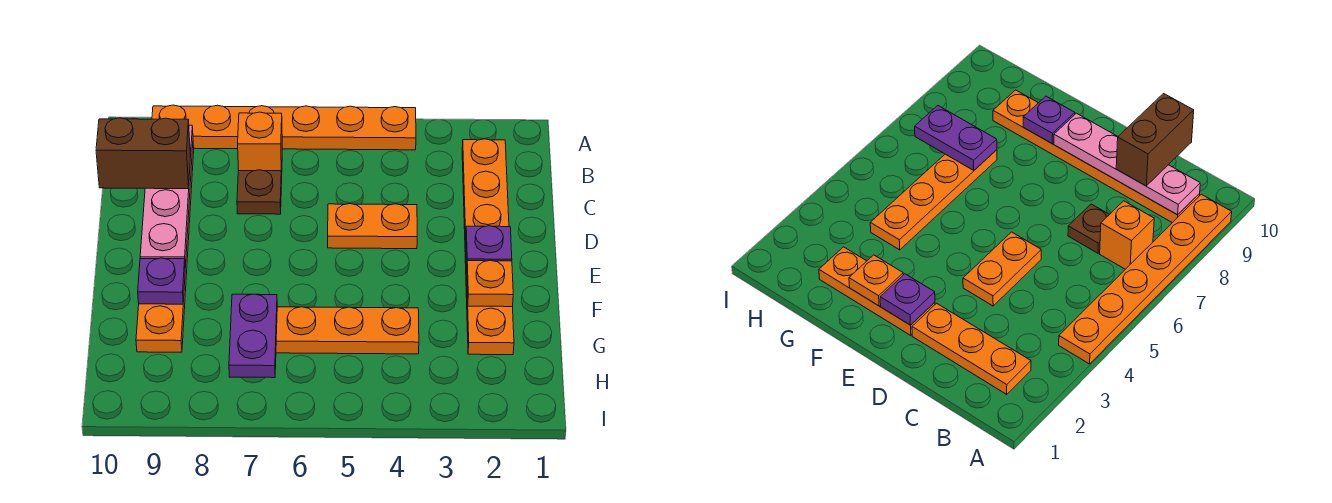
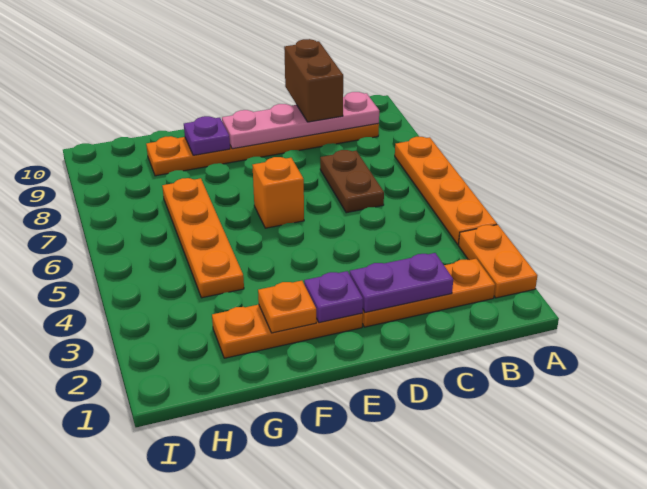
orange plate A4:A9 level 1 -> orange plate A4:A7 level 1
orange brick B7 level 1 -> orange brick E6 level 1
brown plate C7 level 1 -> brown plate C6:C7 level 1
orange plate D4:D5 level 1 -> orange plate A2:A3 level 1
purple plate G7:H7 level 2 -> purple plate C2:D2 level 2

